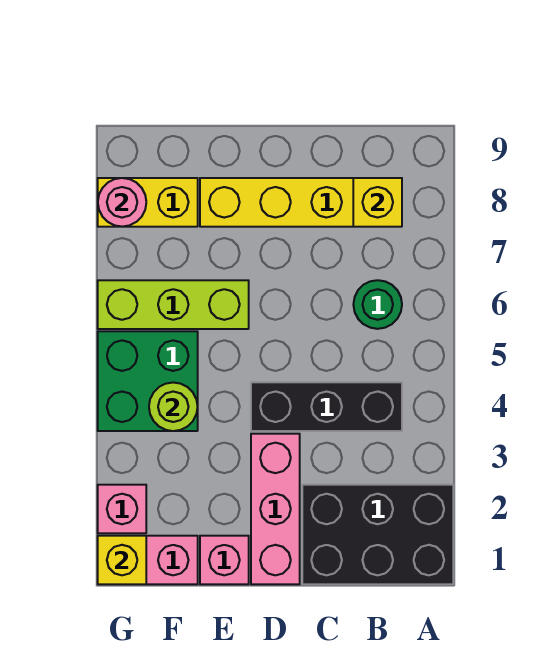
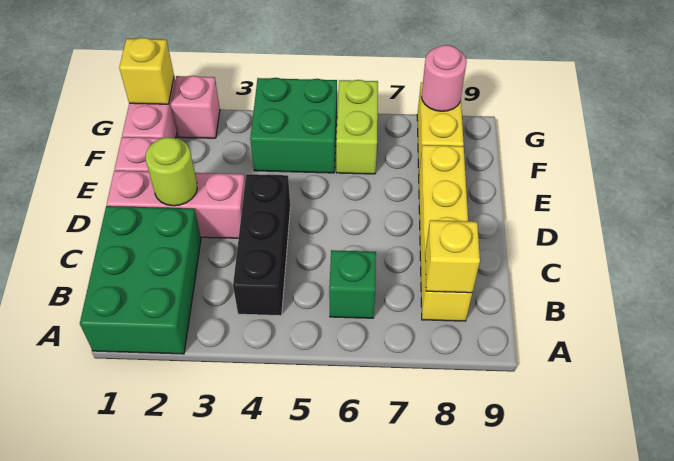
black brick A1:C2 level 1 -> green brick A1:C2 level 1
green round brick B6 level 1 -> green brick B6 level 1
lime brick E6:G6 level 1 -> lime brick F6:G6 level 1
lime round brick F4 level 2 -> lime round brick D2 level 2

